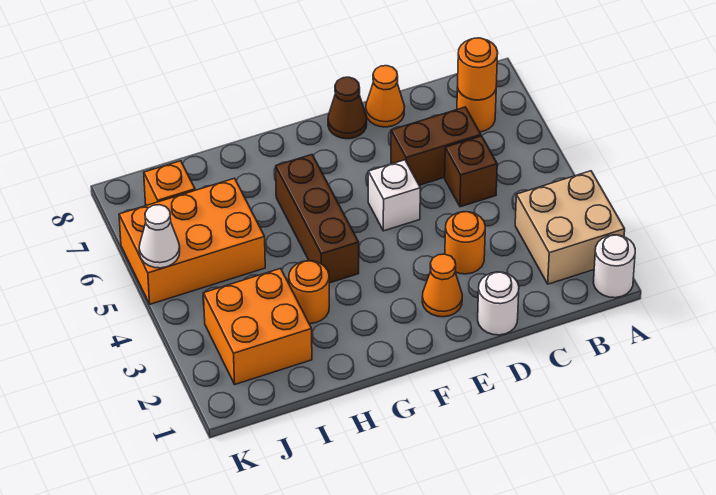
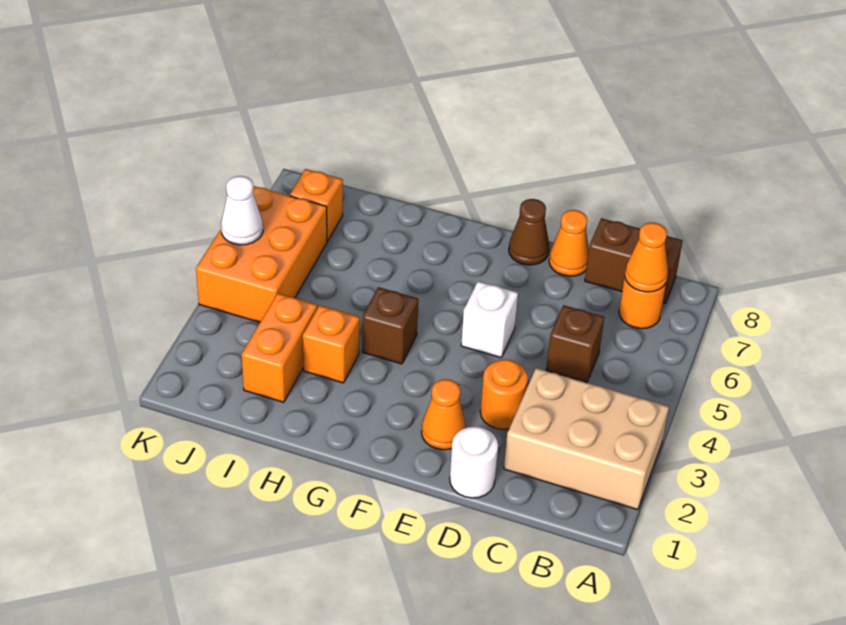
white round brick A1 level 1 -> none
tan brick A2:B3 level 1 -> tan brick A2:C3 level 1
orange round brick B7 level 2 -> orange cone B7 level 2
brown brick C6:D6 level 1 -> brown brick B8:C8 level 1
brown brick G4:G6 level 1 -> brown brick G4 level 1
orange round brick H3 level 1 -> orange brick H3 level 1
orange brick I2:J3 level 1 -> orange brick I2:I3 level 1
orange brick I5:K6 level 1 -> orange brick J4:K6 level 1

